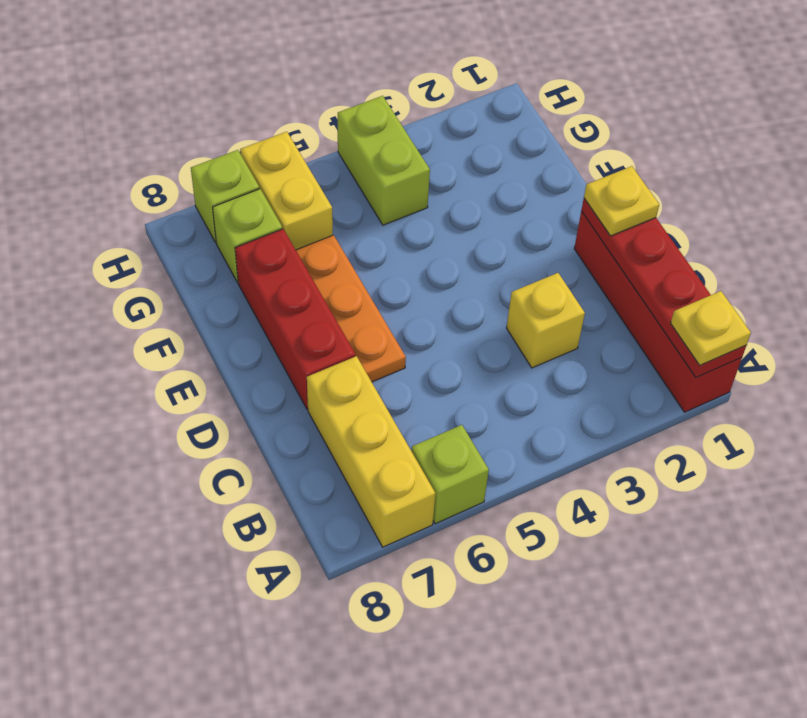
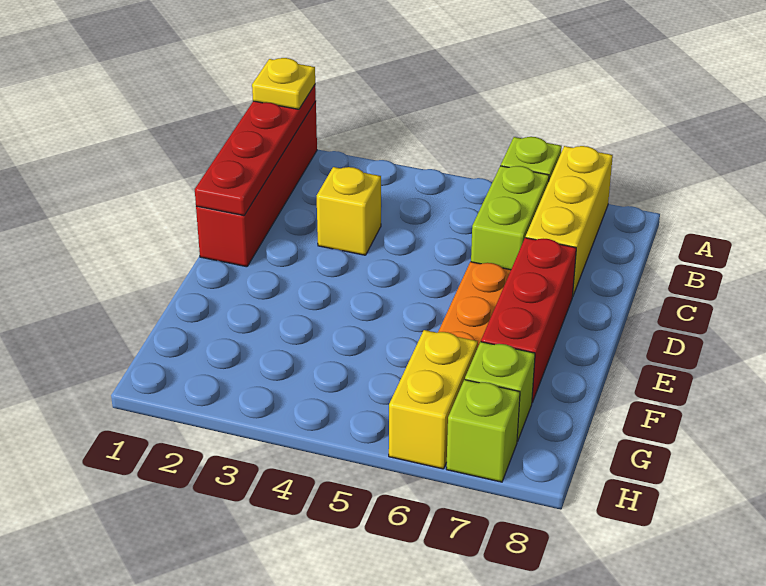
yellow plate D1 level 3 -> none
lime brick G4:H4 level 1 -> lime brick B6:C6 level 1

